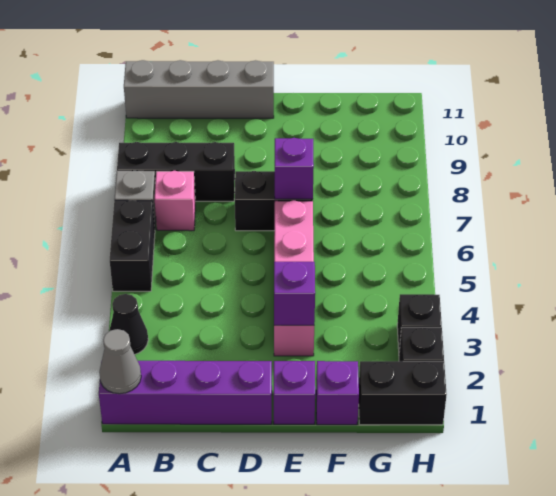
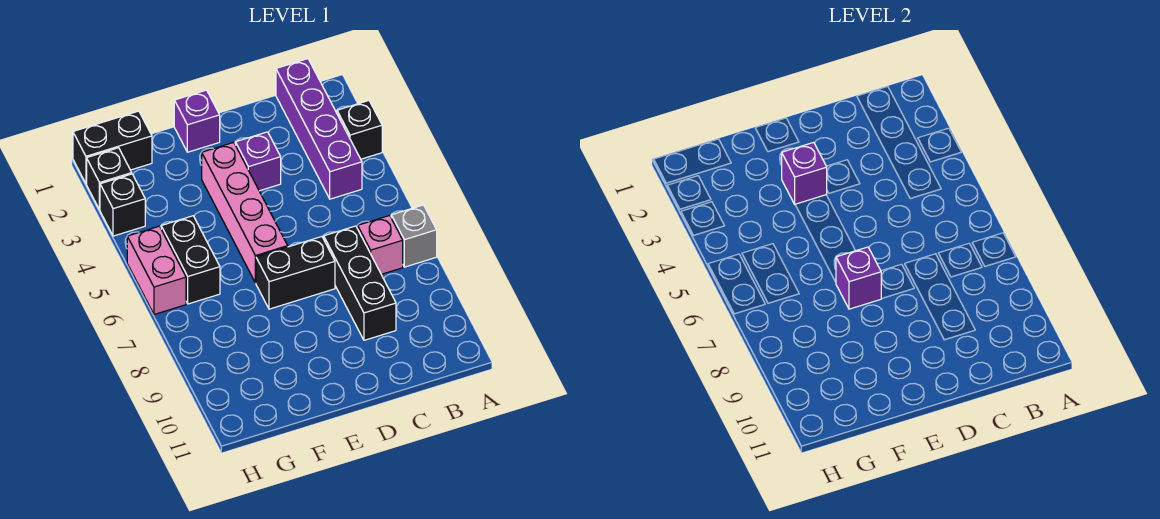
purple brick A1:D1 level 1 -> purple brick B1:B4 level 1
grey cone A1 level 2 -> none
black cone A3 level 1 -> black brick A3 level 1
black brick A5:A6 level 1 -> black brick G5:G6 level 1
black brick A8:C8 level 1 -> black brick C7:C9 level 1
grey brick A11:D11 level 1 -> none
purple brick F1 level 1 -> purple brick D3 level 1
none -> pink brick H5:H6 level 1

